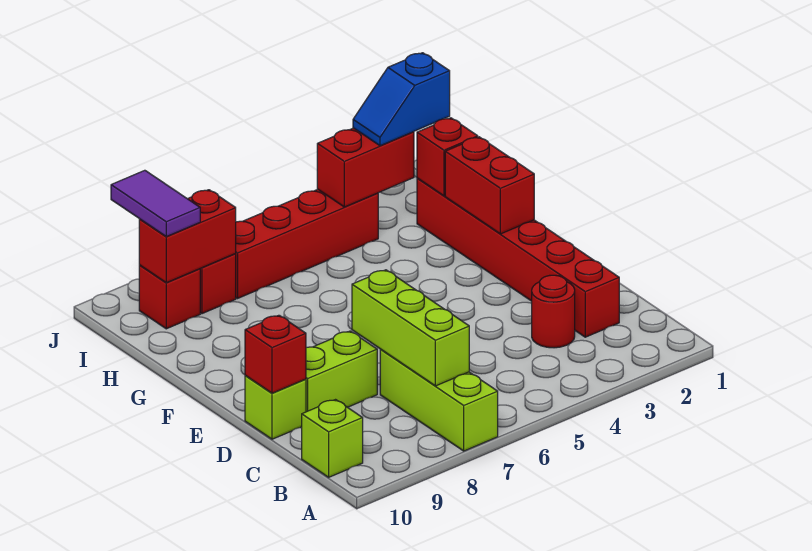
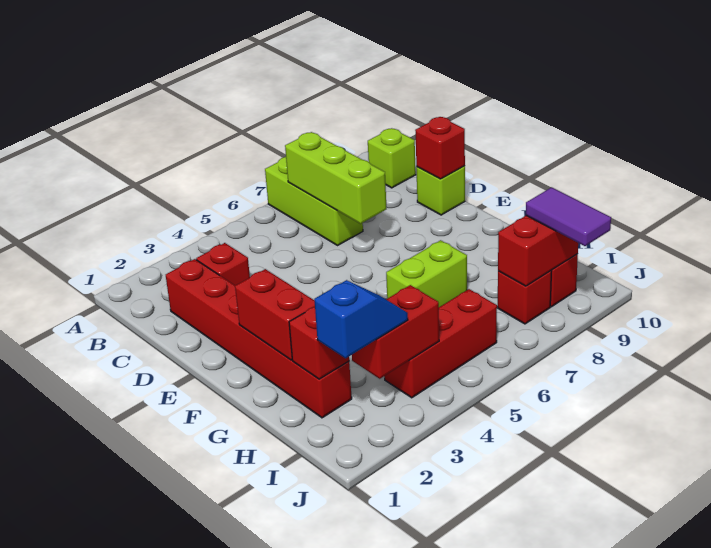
red round brick C3 level 1 -> red brick C3 level 1
lime brick D8:D9 level 1 -> lime brick G6:G7 level 1
red brick I4:I7 level 1 -> red brick I4:I6 level 1

